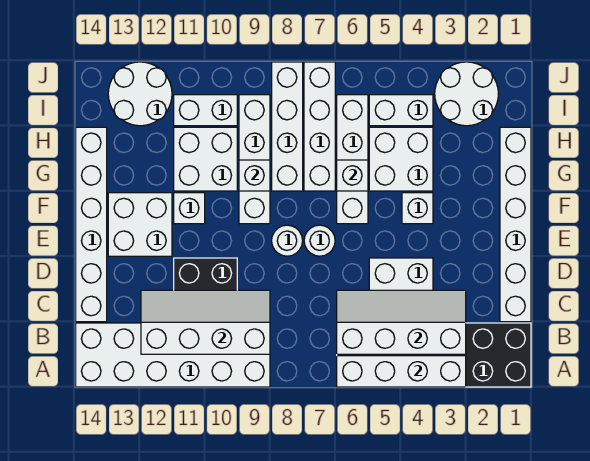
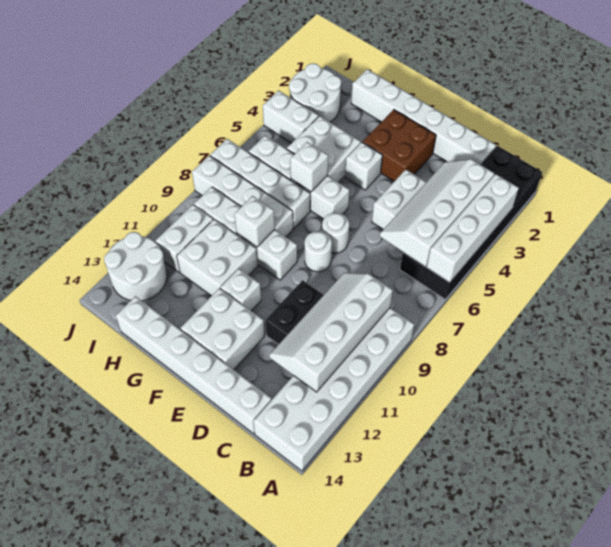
none -> brown brick E2:F3 level 1
white brick I4:I5 level 1 -> white brick I4:J4 level 1

